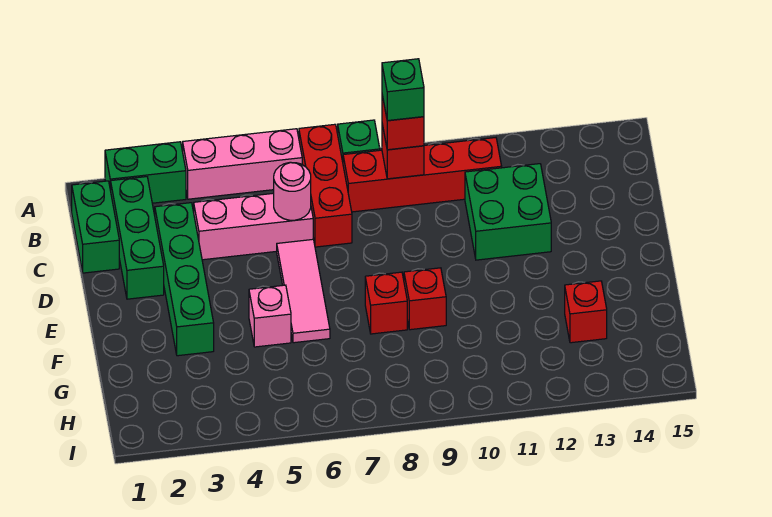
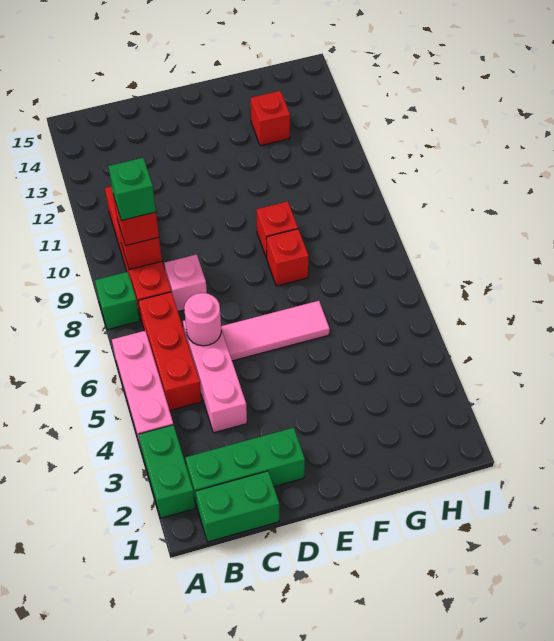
red brick A7:C7 level 1 -> red brick B5:B7 level 1
green brick C3:F3 level 1 -> none
green brick C11:D12 level 1 -> none
pink brick F5 level 1 -> pink brick C8 level 1

